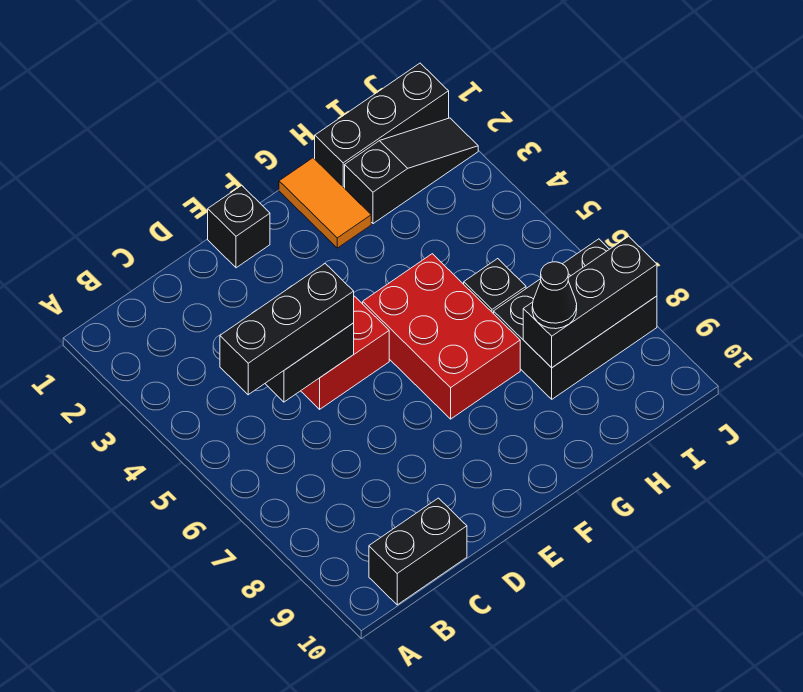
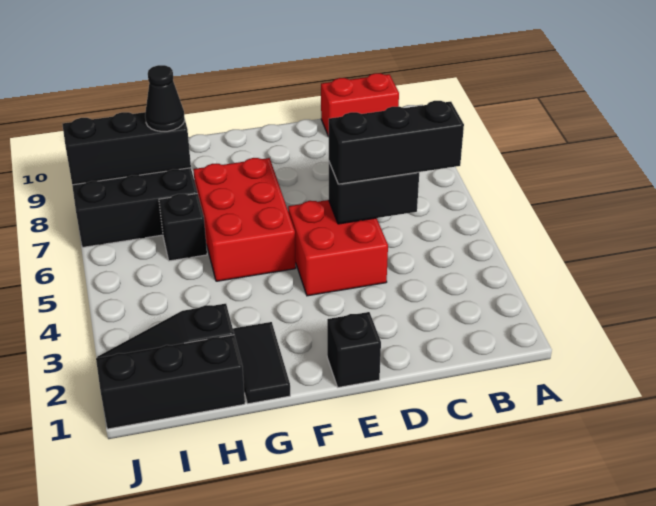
black brick B10:C10 level 1 -> red brick B10:C10 level 1
orange tile G1:G2 level 1 -> black tile G1:G2 level 1

